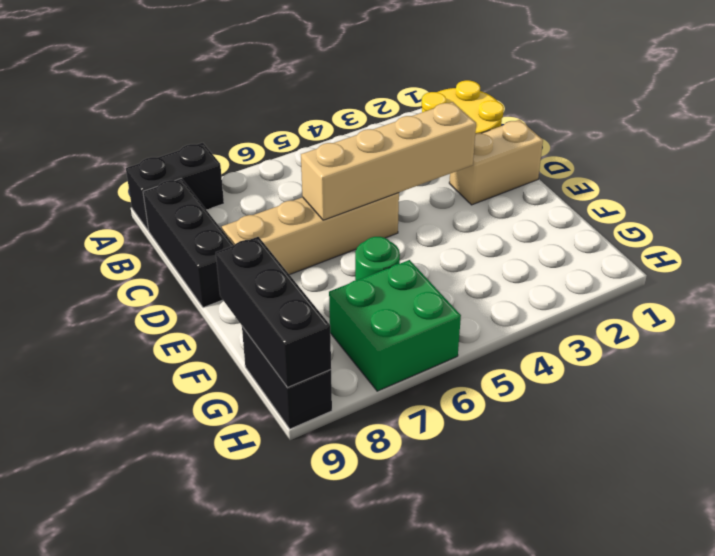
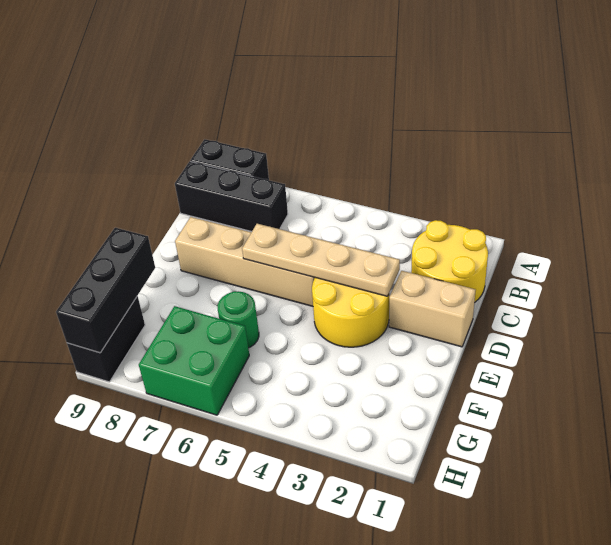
black brick B9:D9 level 1 -> black brick B7:B9 level 1
none -> yellow round brick D3:E4 level 1
tan brick D3:D6 level 2 -> tan plate D3:D6 level 2

